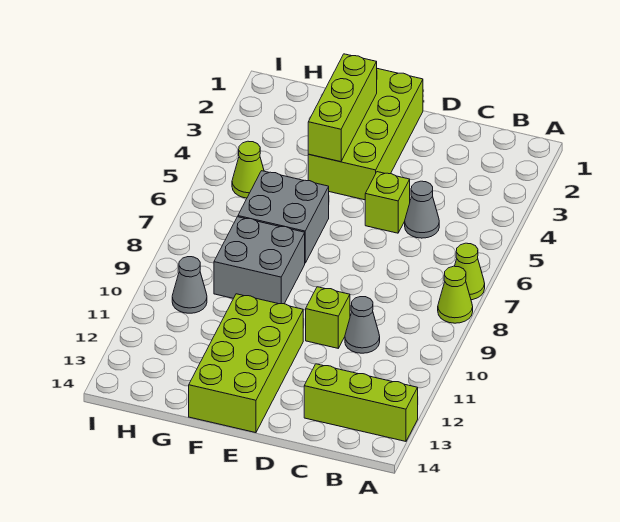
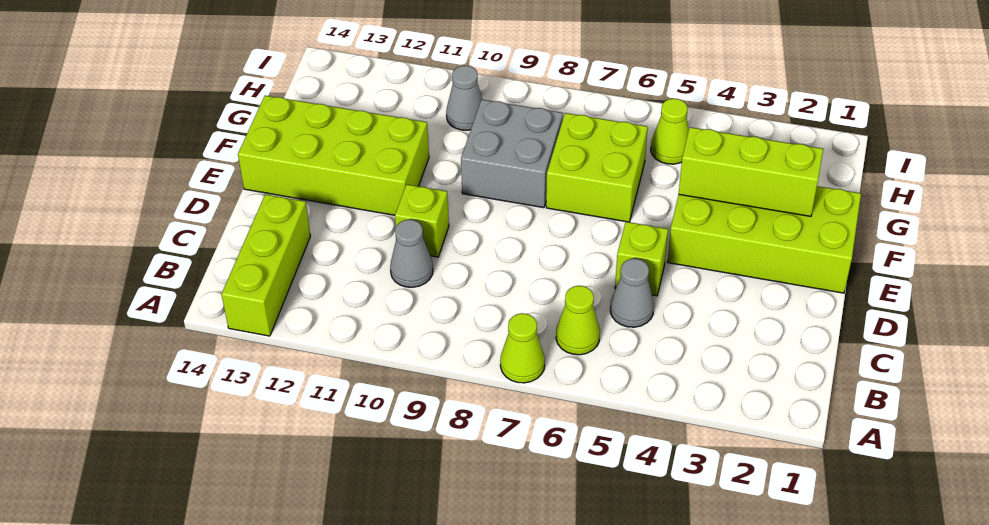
lime cone A8 level 1 -> lime cone B6 level 1
grey brick F6:G7 level 1 -> lime brick F6:G7 level 1

